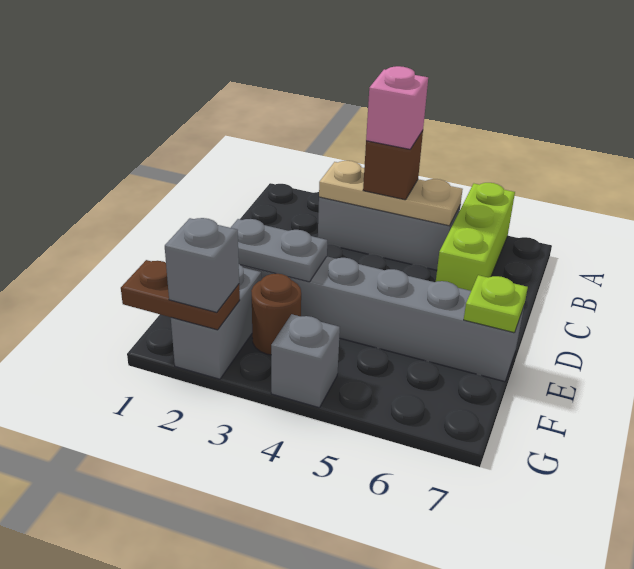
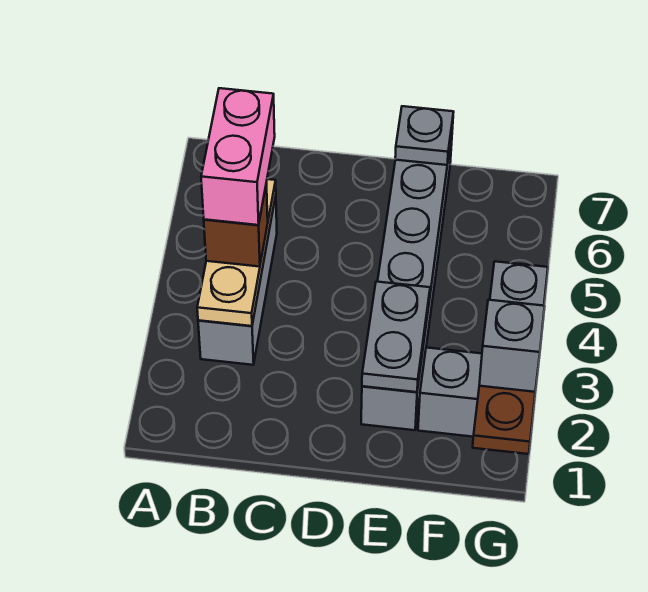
lime brick A6:C6 level 1 -> none
pink brick B4 level 4 -> pink brick B4:B5 level 4
lime plate E7 level 2 -> grey plate E7 level 2
brown round brick F3 level 1 -> none

